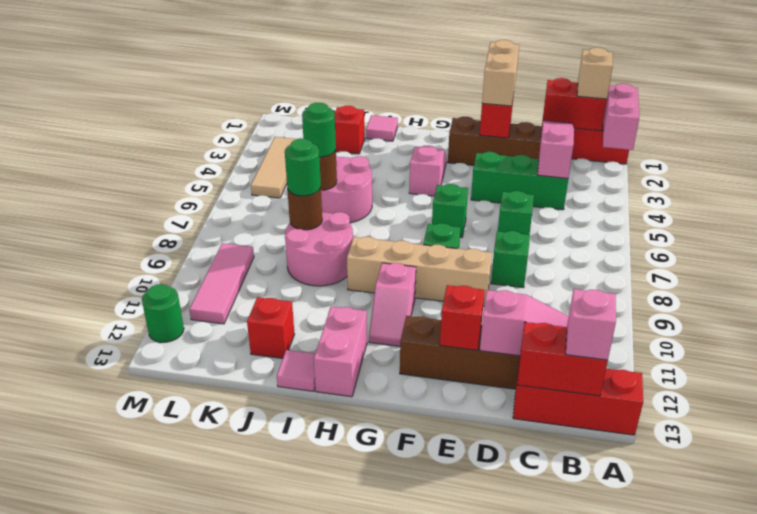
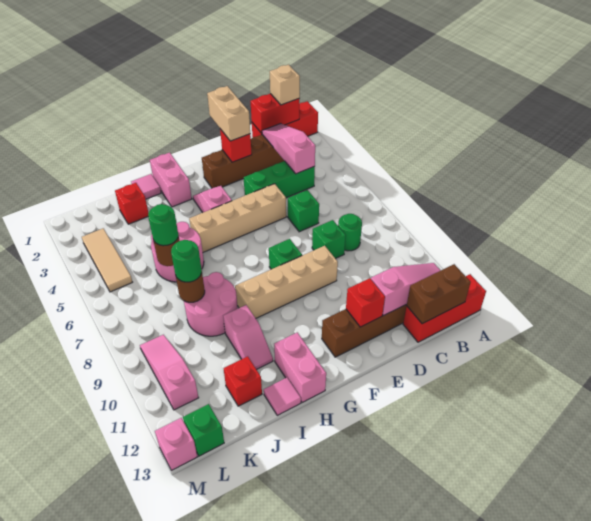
pink brick A1:A2 level 2 -> pink brick H1:H2 level 1
red brick B13:C13 level 2 -> brown brick B13:C13 level 2
pink brick B13 level 3 -> pink brick M13 level 1
none -> tan brick E5:H5 level 1
green brick F6 level 1 -> green brick L13 level 1
pink slope G10:G11 level 1 top 10 -> pink slope I10:I11 level 1 top 10
pink tile L9:L11 level 1 -> pink slope L9:L11 level 1 top 11
green round brick M12 level 1 -> green round brick C8 level 1

